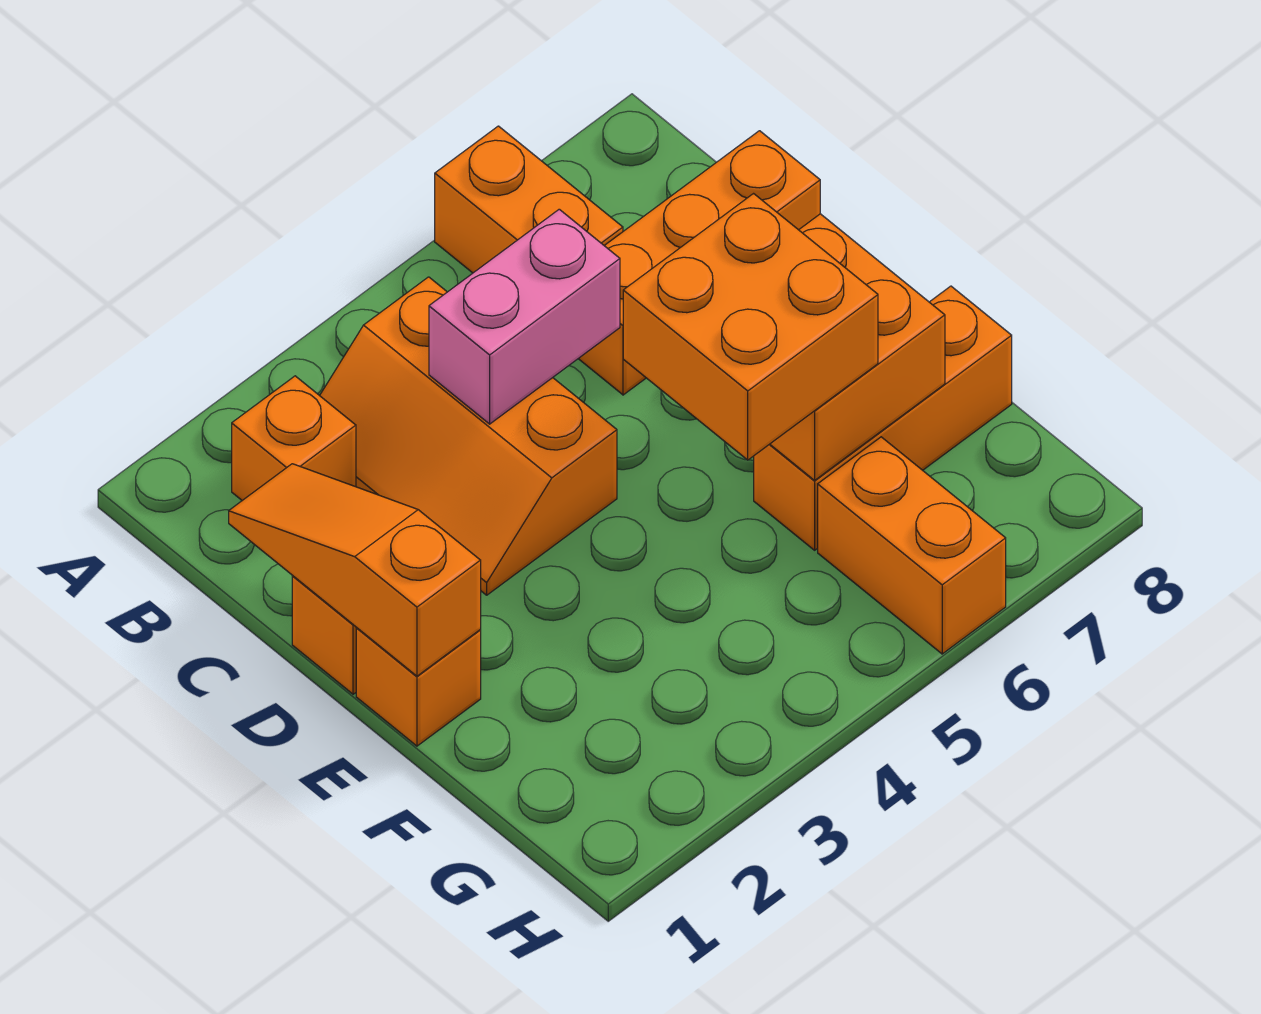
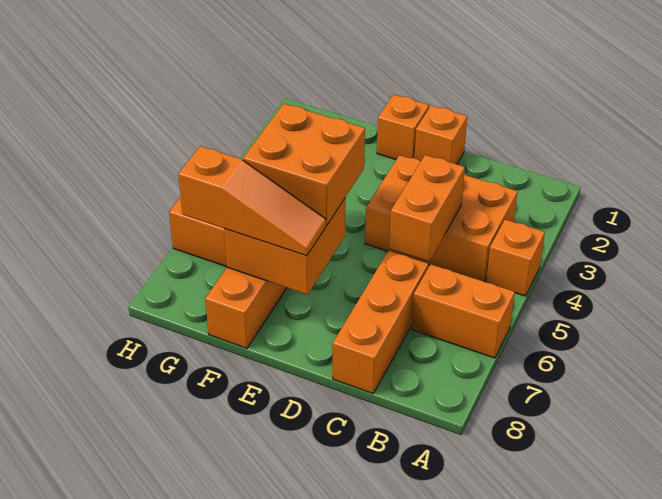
orange brick B2 level 1 -> orange brick A4 level 1
orange slope B3:D4 level 1 top 4 -> orange brick B3:D4 level 1
orange slope C1:E1 level 2 top E -> orange slope E7:G7 level 3 top G
pink brick C4:C5 level 2 -> orange brick C4:C5 level 2

